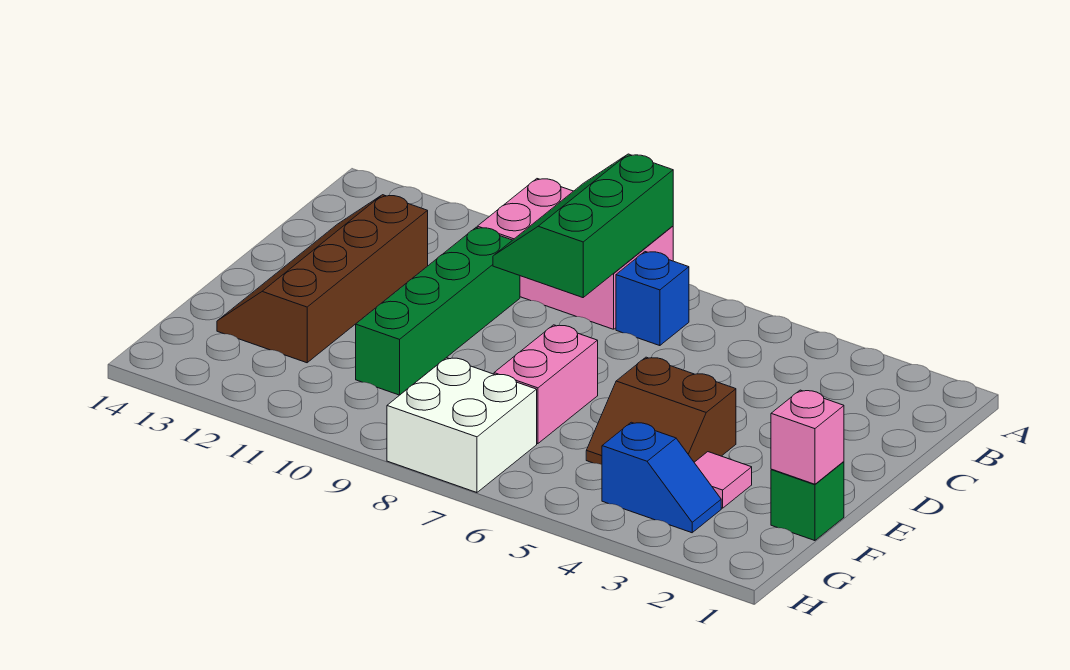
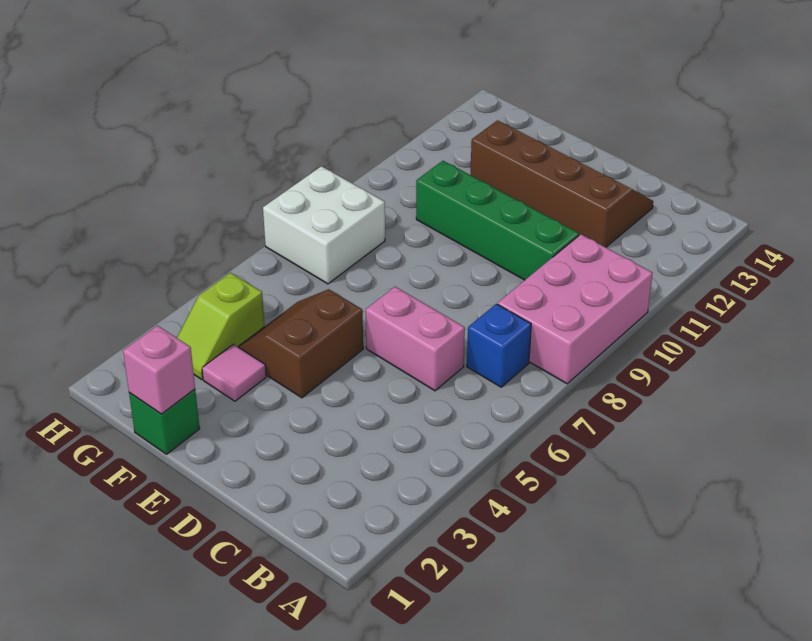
green slope A8:C9 level 2 top 8 -> none
pink brick E7:F7 level 1 -> pink brick C6:D6 level 1
blue slope G3:G4 level 1 top 4 -> lime slope G3:G4 level 1 top 4

